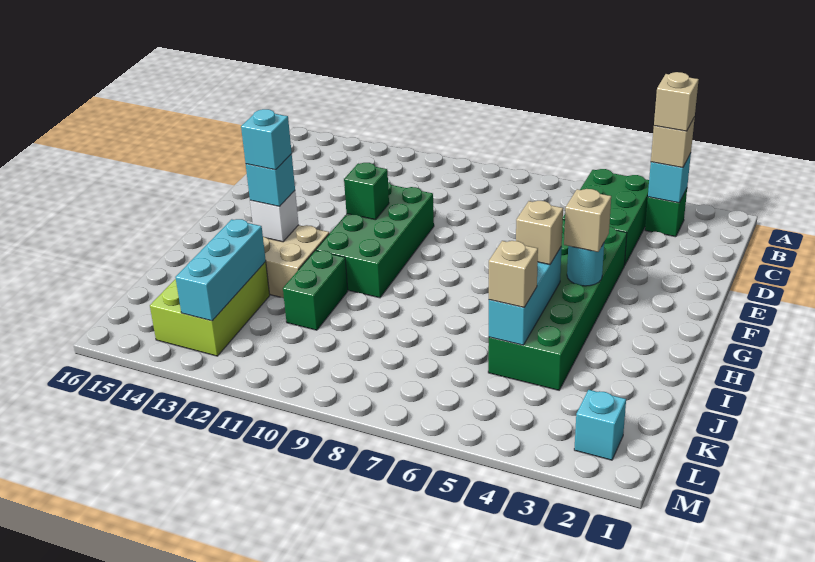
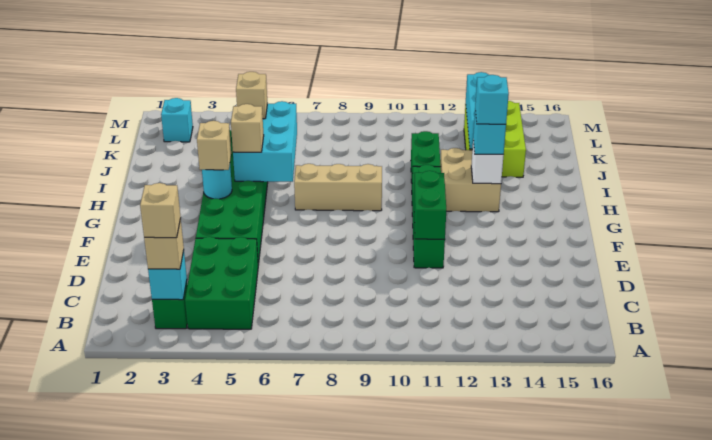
green brick E10:H11 level 1 -> green brick E11:H11 level 1
green brick F11 level 2 -> green brick E11:F11 level 2
cyan brick H5:J5 level 2 -> cyan brick H5:J6 level 2
none -> tan brick H7:H9 level 1

